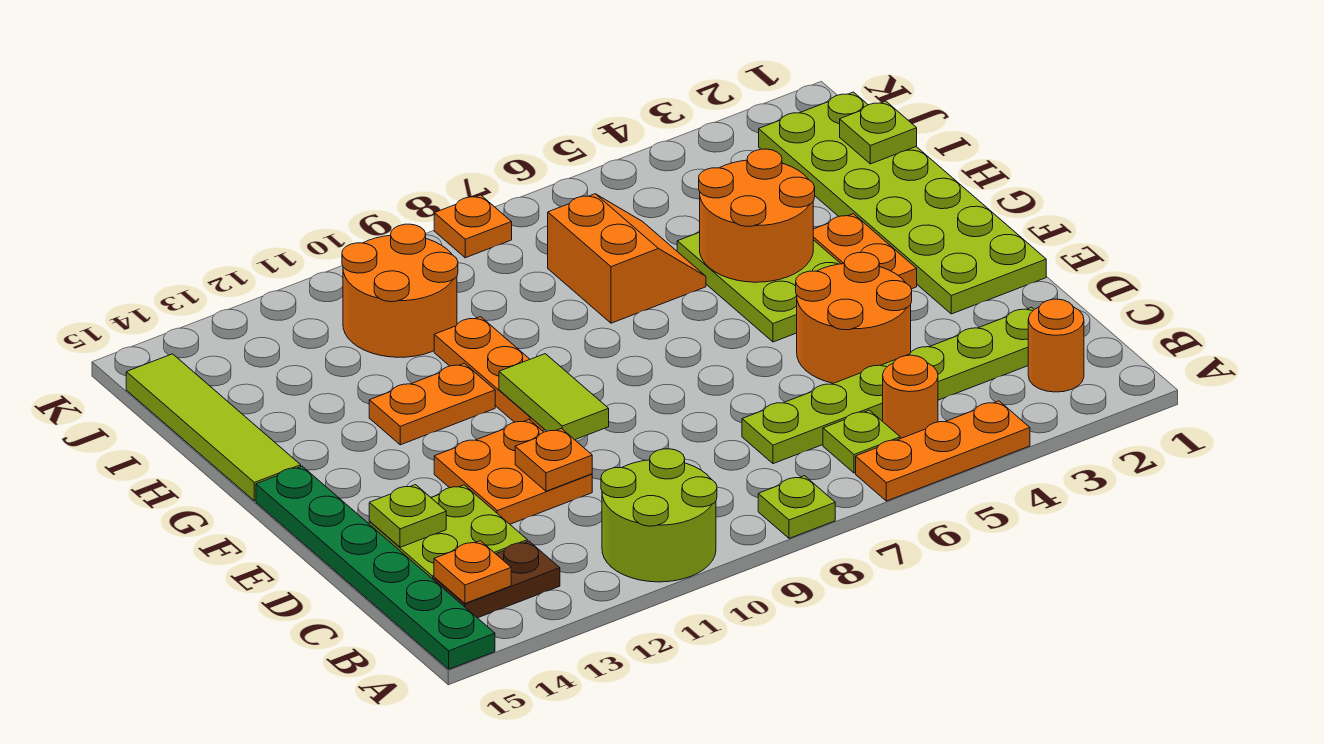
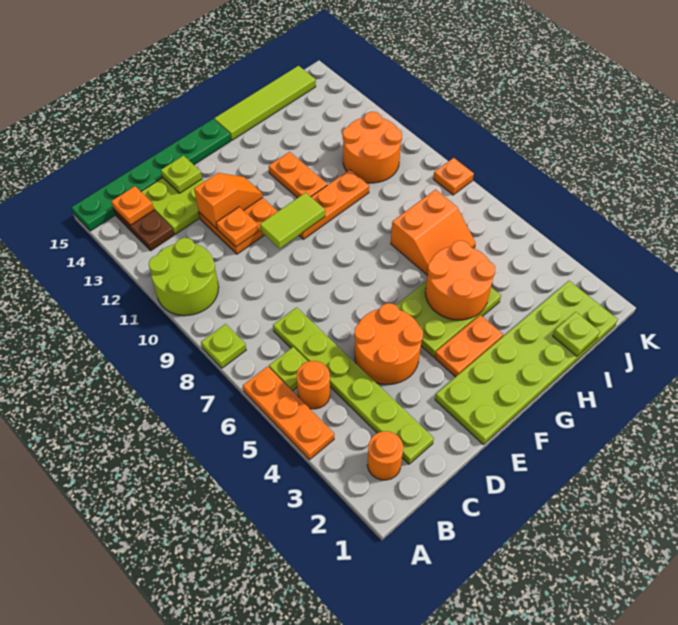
none -> orange slope D12:E12 level 2 top D

